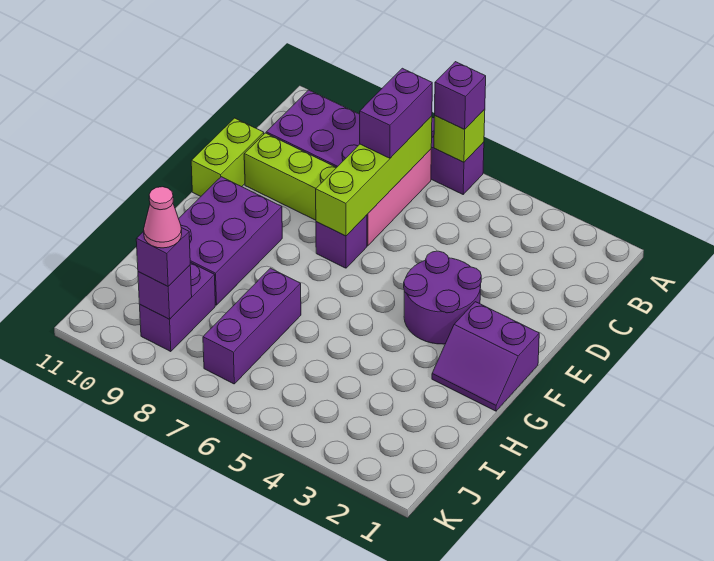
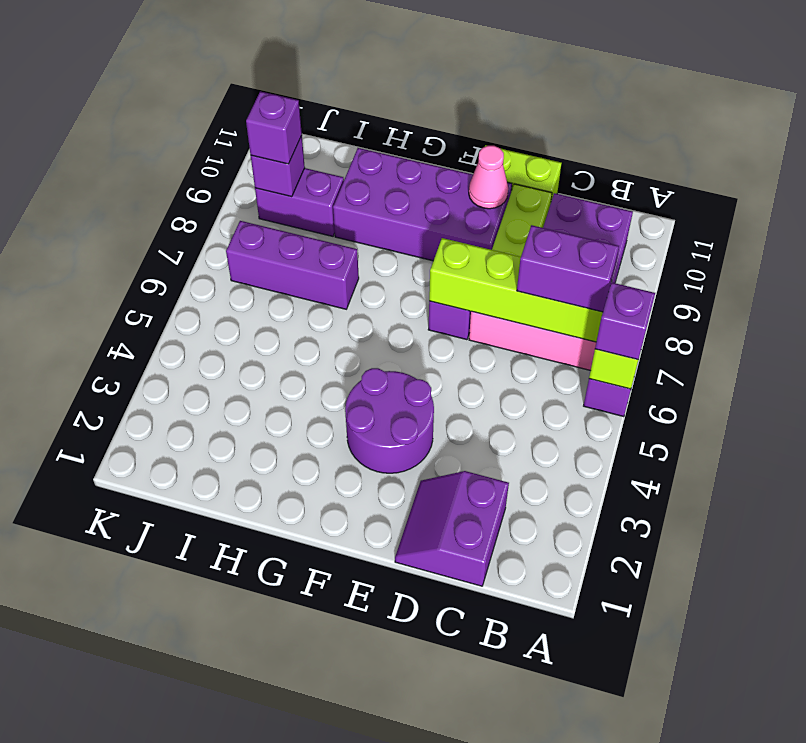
purple slope F1:G2 level 1 top F -> purple slope C1:D2 level 1 top C
purple brick F9:H10 level 1 -> purple brick E9:H10 level 1
pink cone J9 level 4 -> pink cone E10 level 2

